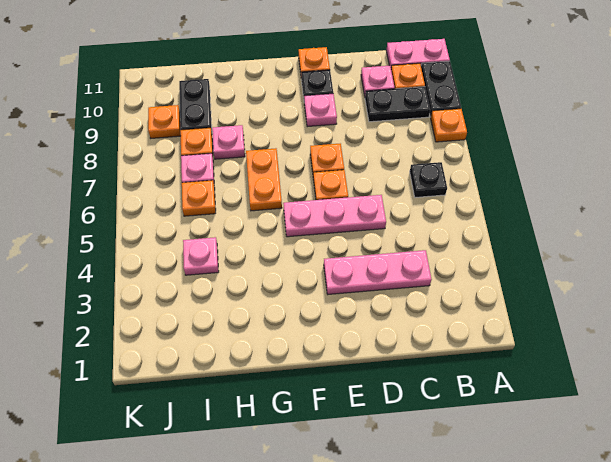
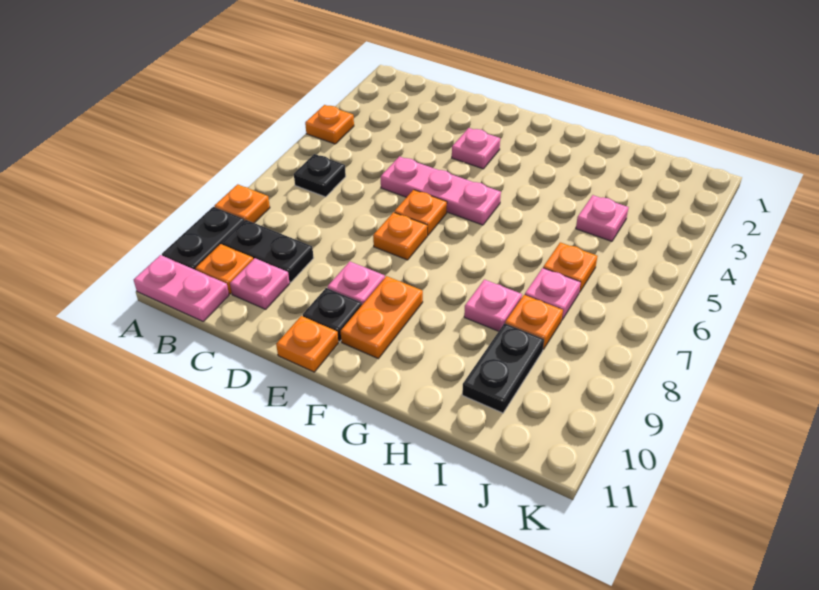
pink plate C3:E3 level 1 -> pink plate E3 level 1
orange plate G6:G7 level 1 -> orange plate F9:F10 level 1
orange plate J9 level 1 -> orange plate A4 level 1

